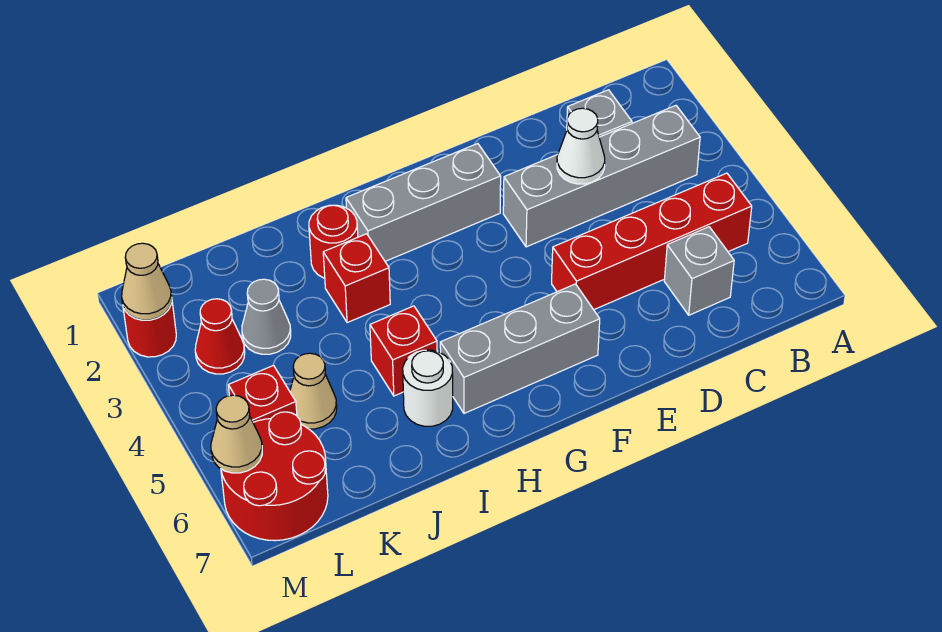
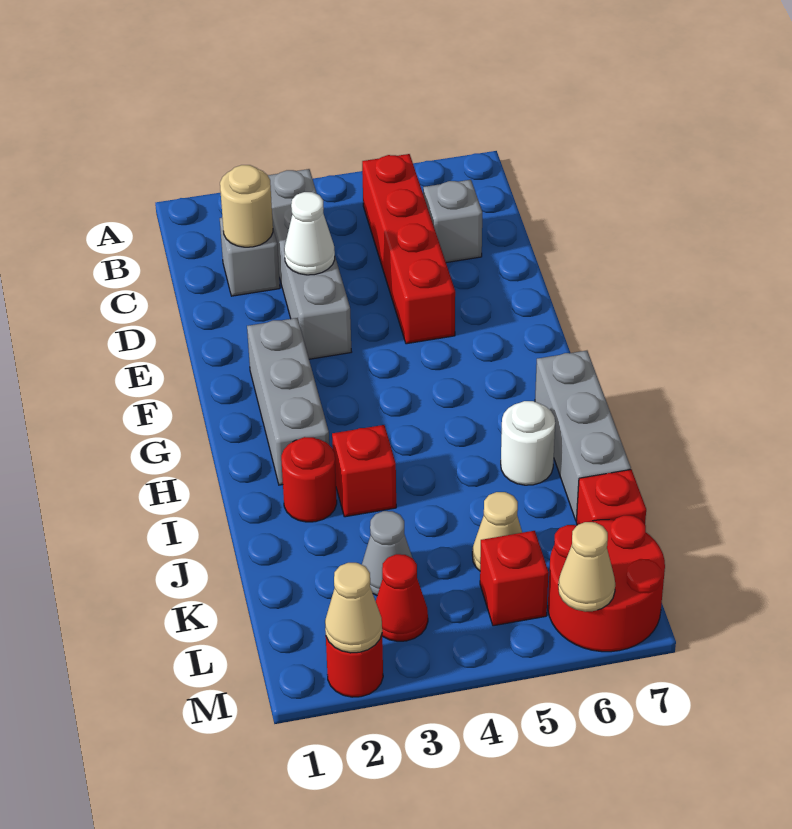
none -> tan round brick C2 level 2
grey brick F6:H6 level 1 -> grey brick H7:J7 level 1
red brick I5 level 1 -> red brick K7 level 1

